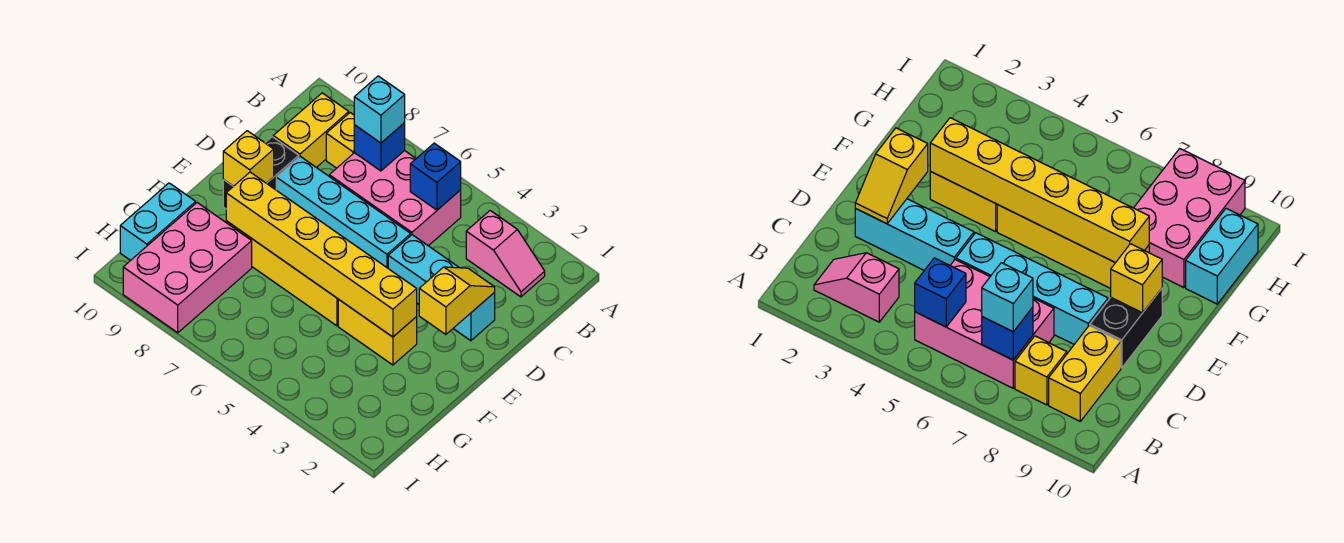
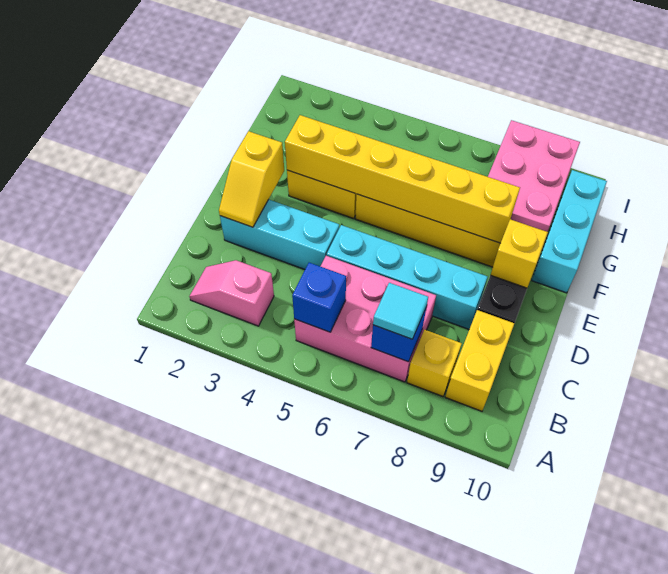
cyan brick B7 level 3 -> cyan tile B7 level 3
cyan brick G10:H10 level 1 -> cyan brick F10:H10 level 1

